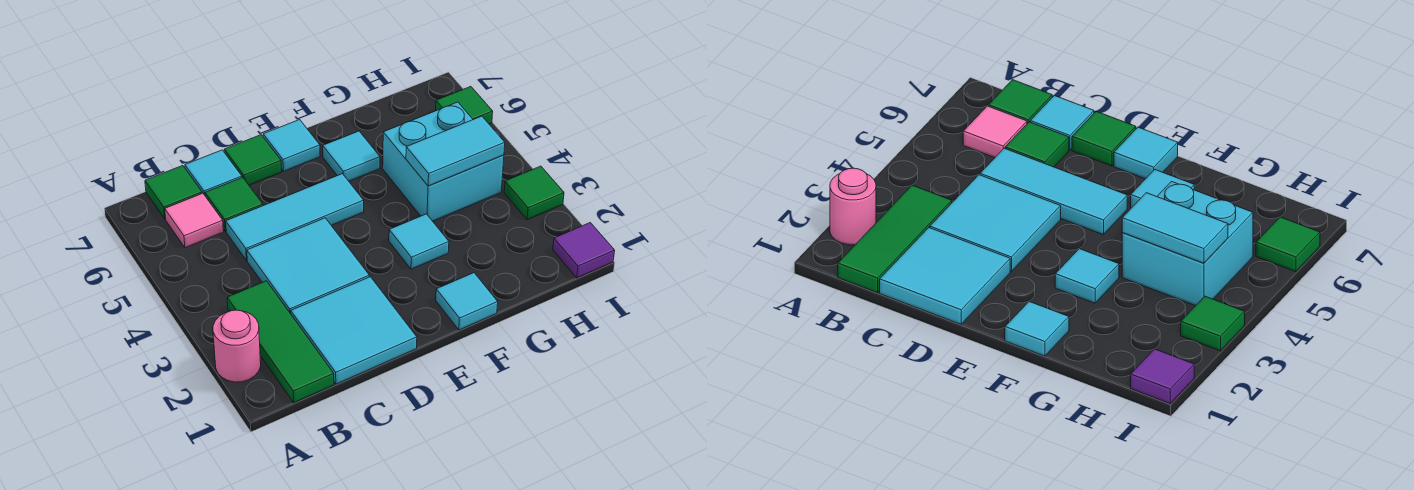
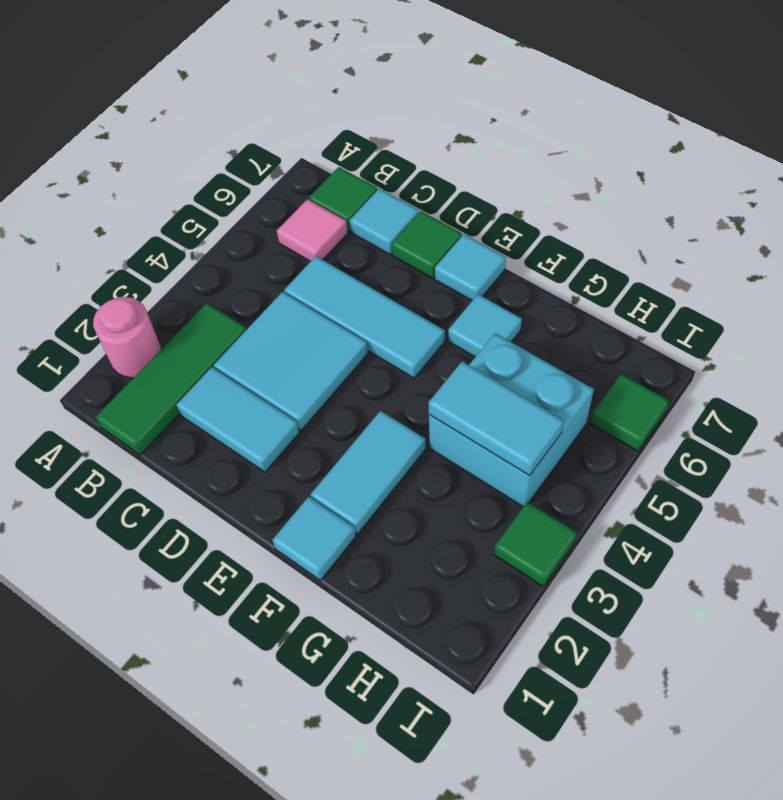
cyan tile C1:D2 level 1 -> cyan tile C2:D2 level 1
green tile C6 level 1 -> none
cyan tile F3 level 1 -> cyan tile F2:F3 level 1
purple tile I1 level 1 -> none

